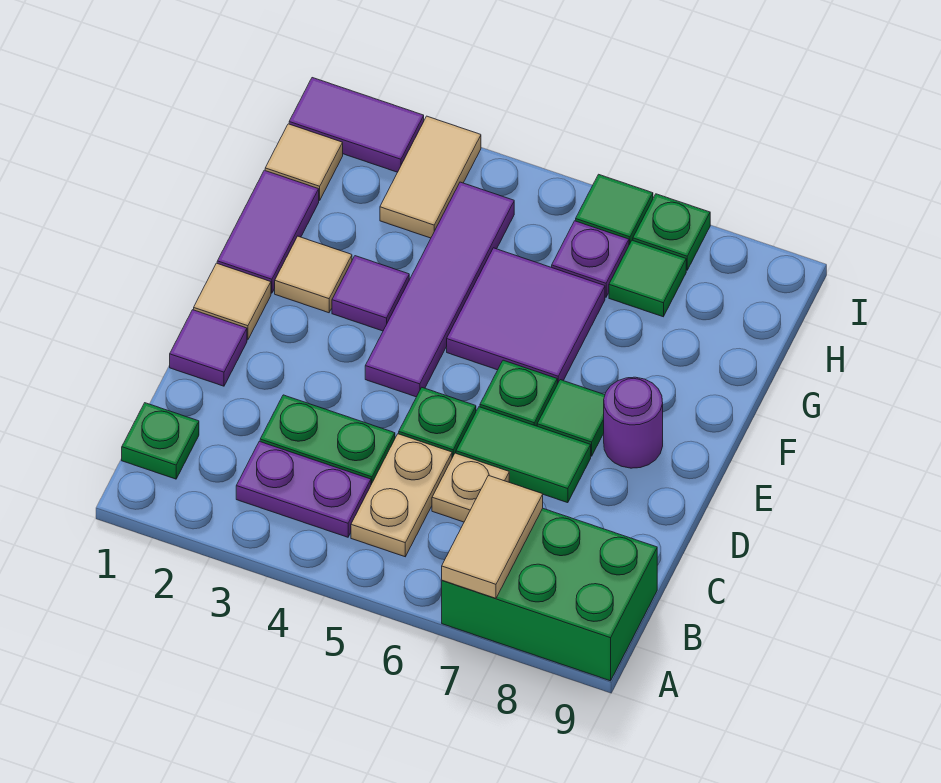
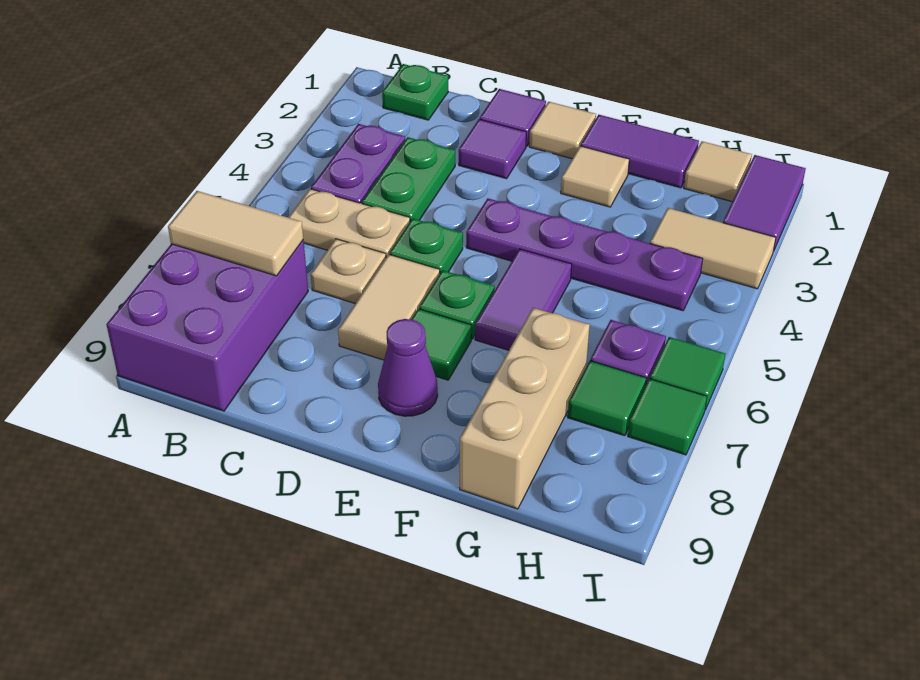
green brick A7:B9 level 1 -> purple brick A7:B9 level 1
green tile D6:D7 level 1 -> tan tile D6:D7 level 1
purple tile E4:H4 level 1 -> purple plate E4:H4 level 1
purple round brick E8 level 1 -> purple cone E8 level 1
purple tile F3 level 1 -> purple tile D2 level 1
purple tile F5:G6 level 1 -> purple tile F5:F6 level 1
none -> tan brick G7:G9 level 1
green plate I7 level 1 -> green tile I7 level 1

